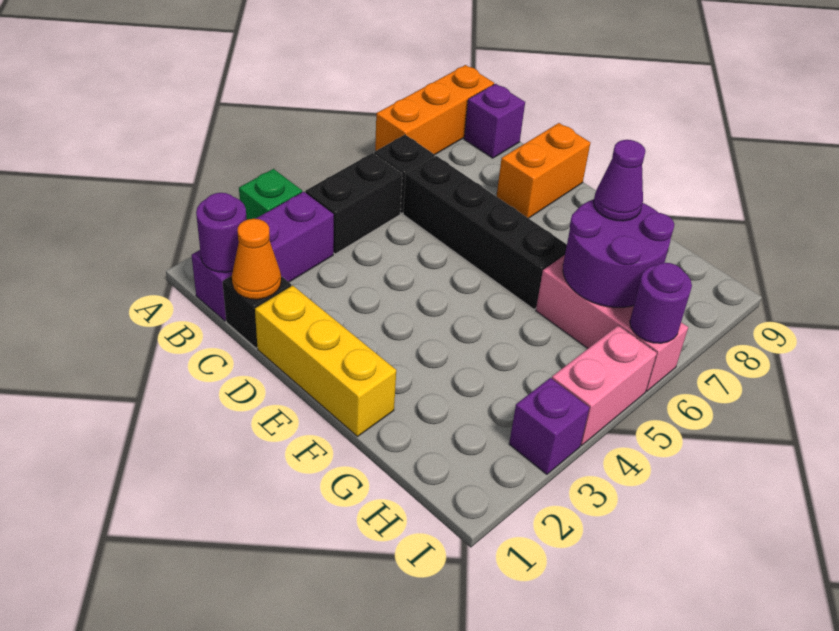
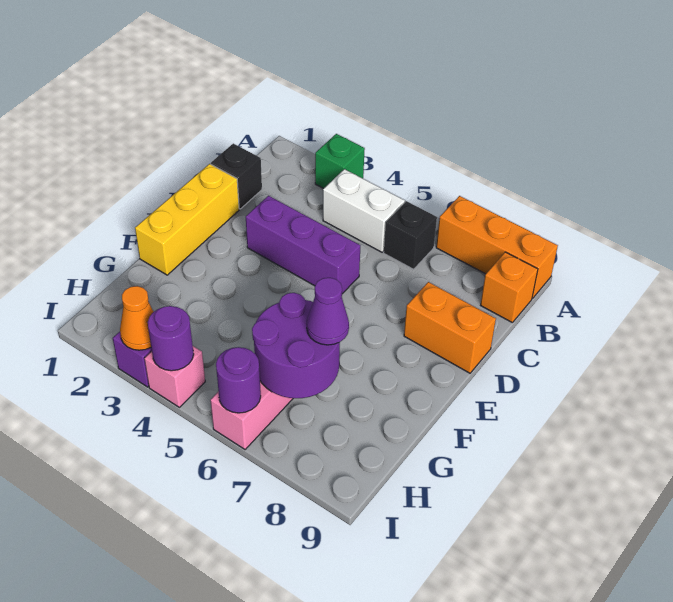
purple brick B1:B3 level 1 -> purple brick D3:D5 level 1
purple round brick B1 level 2 -> purple round brick I4 level 2
black brick B4:B5 level 1 -> white brick B4:B5 level 1
purple brick B9 level 1 -> orange brick B9 level 1
orange cone C1 level 2 -> orange cone I3 level 2
black brick C6:F6 level 1 -> none
pink brick I4:I5 level 1 -> pink brick I4 level 1

